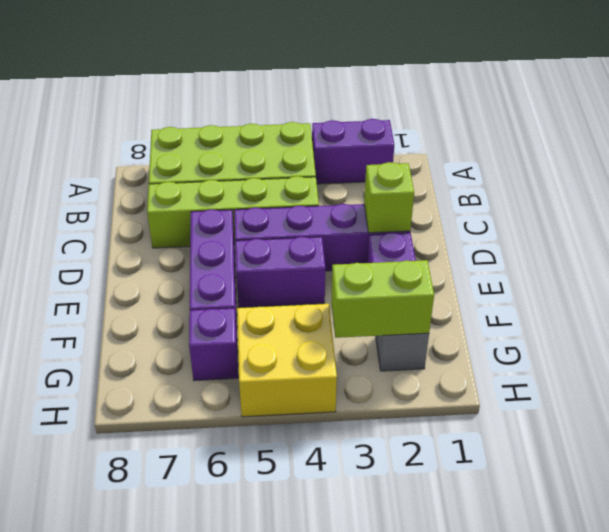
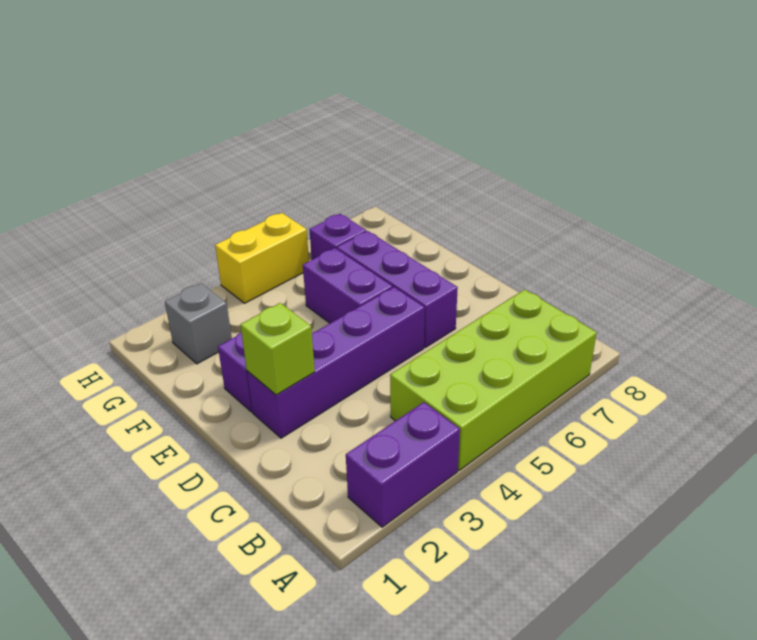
lime brick C4:C7 level 1 -> none
purple brick E4:E5 level 1 -> purple brick E5:F5 level 1
lime brick G2:G3 level 2 -> none
yellow brick G4:H5 level 1 -> yellow brick H4:H5 level 1

